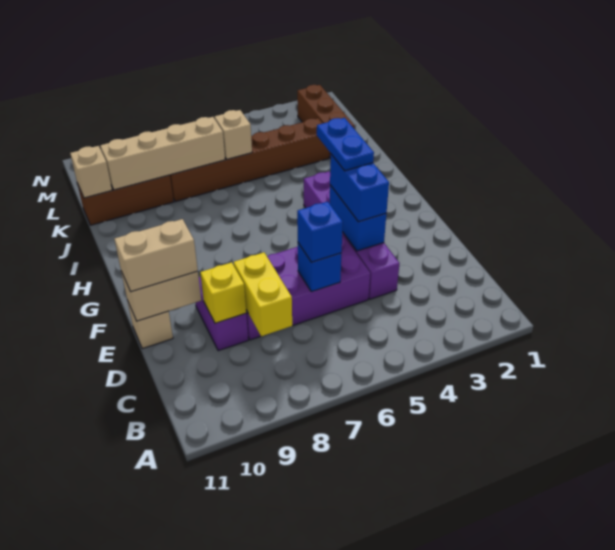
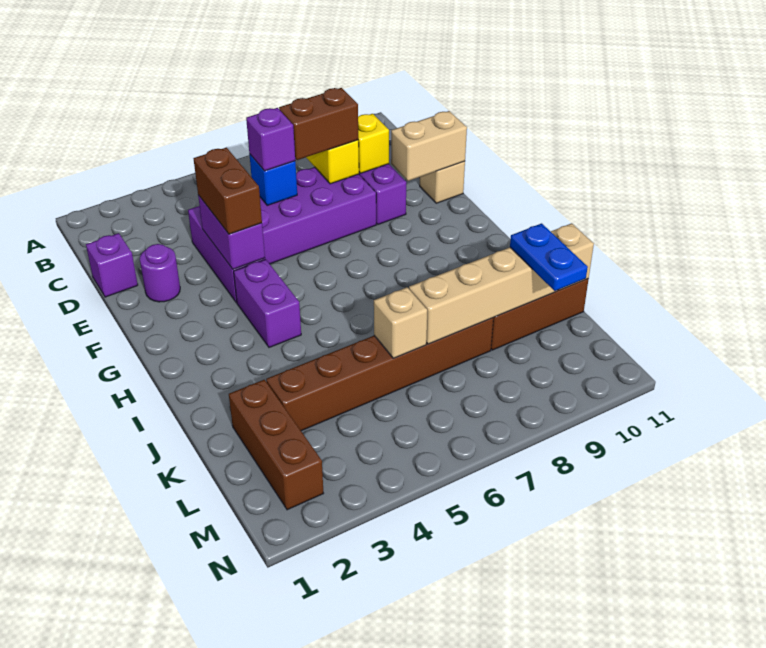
none -> purple brick D1 level 1
blue brick D6 level 3 -> purple brick D6 level 3
none -> brown brick D7:D8 level 3
none -> purple round brick E2 level 1
blue brick E4:F4 level 2 -> purple brick E4:F4 level 2
blue brick E4:F4 level 3 -> brown brick E4:F4 level 3
tan brick E10:E11 level 3 -> none
blue plate F4:G4 level 4 -> blue plate K10:L10 level 3

